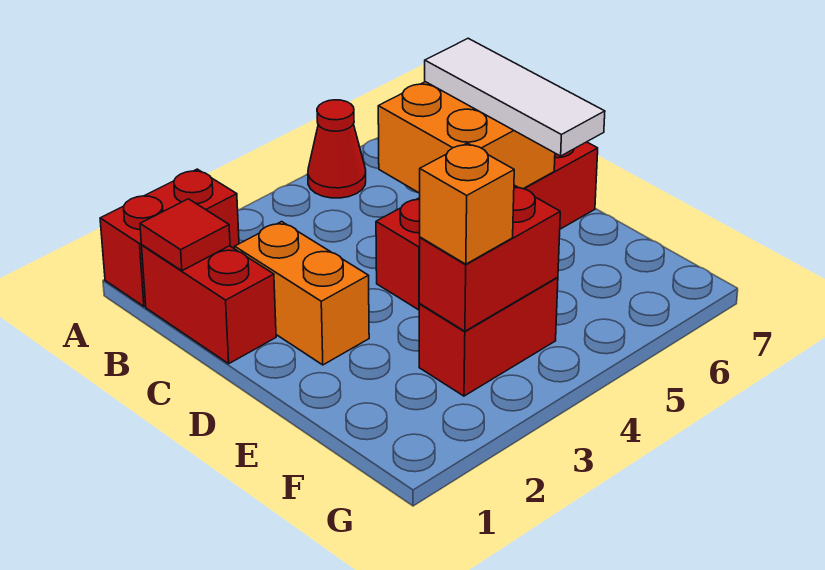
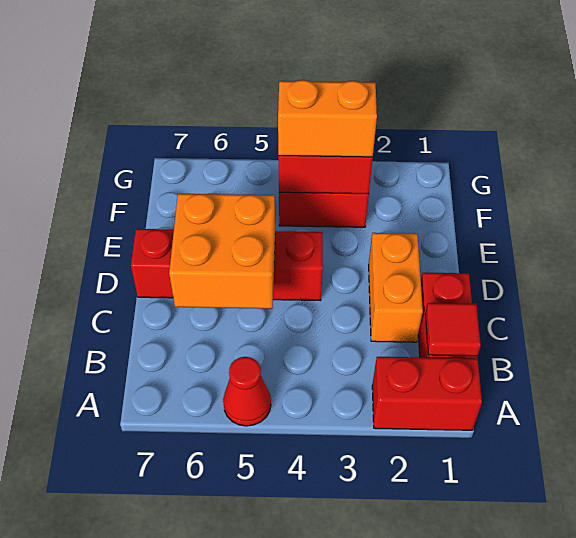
white tile C6:E6 level 3 -> none
orange brick F3 level 3 -> orange brick F3:F4 level 3

